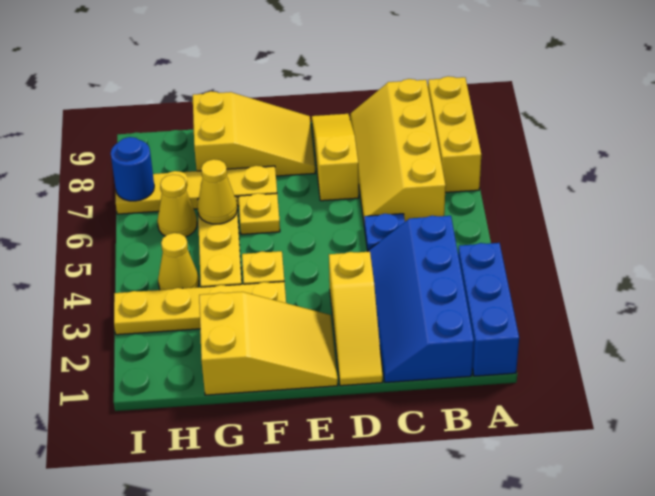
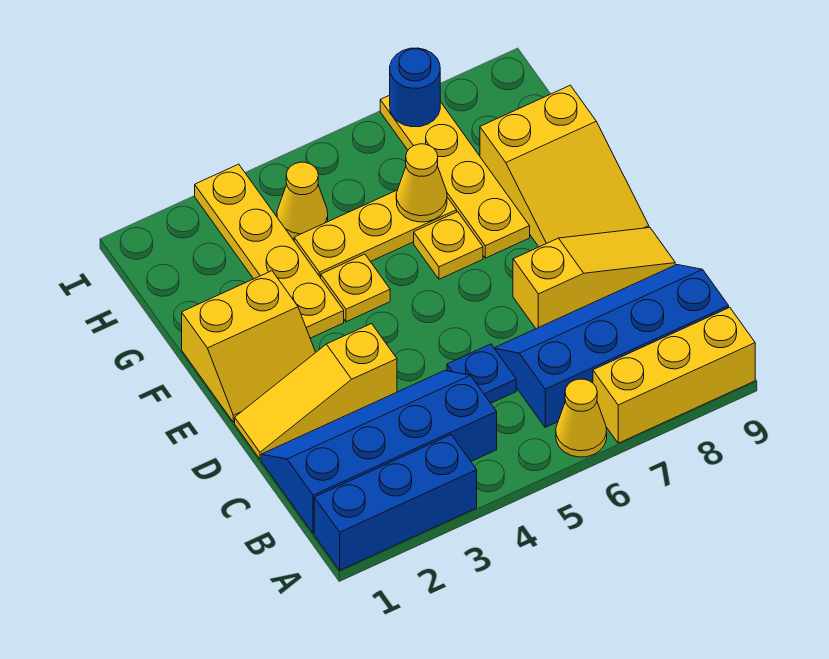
yellow slope B6:C9 level 1 top B -> blue slope B6:C9 level 1 top B
yellow slope E1:G2 level 1 top G -> yellow slope E1:F2 level 1 top F
yellow cone H6 level 1 -> yellow cone A6 level 1

